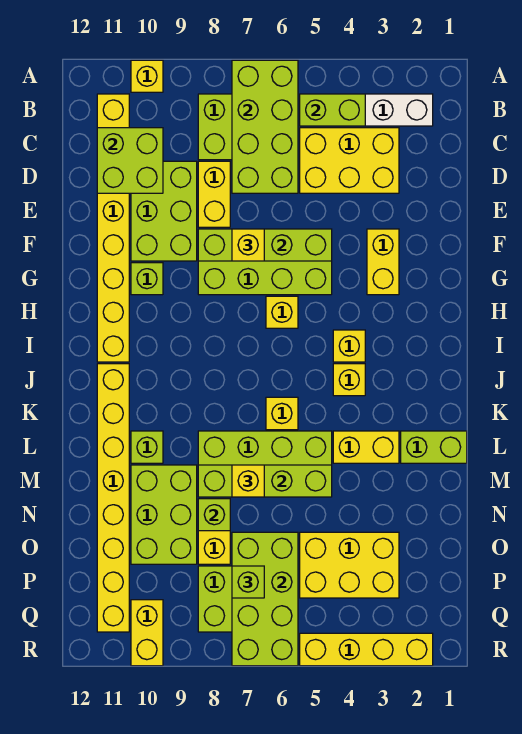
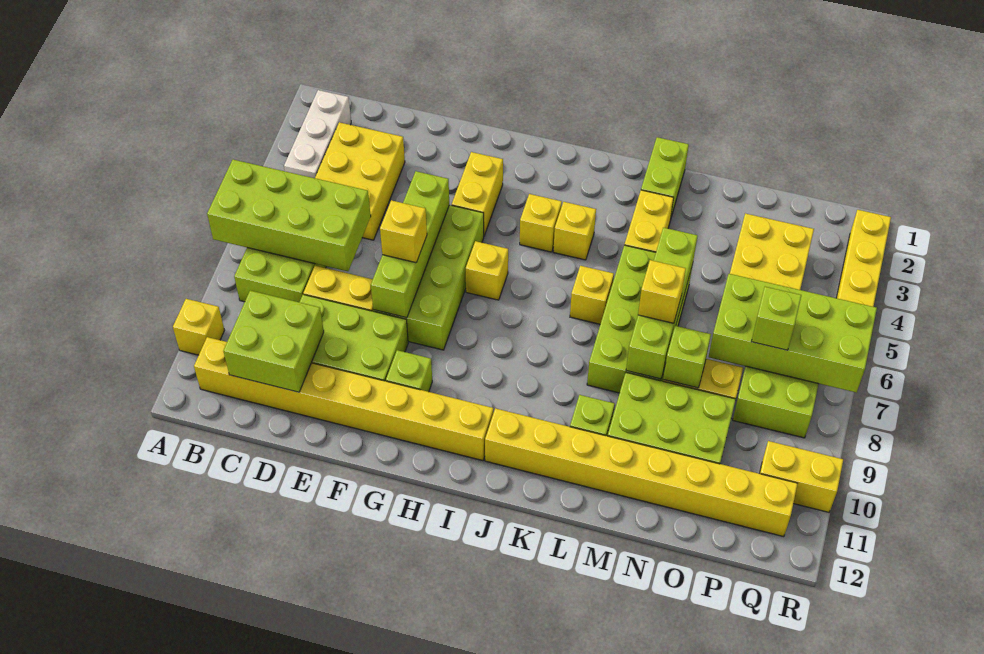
lime brick B4:B5 level 2 -> none
yellow brick F3:G3 level 1 -> yellow brick G3:G4 level 1

